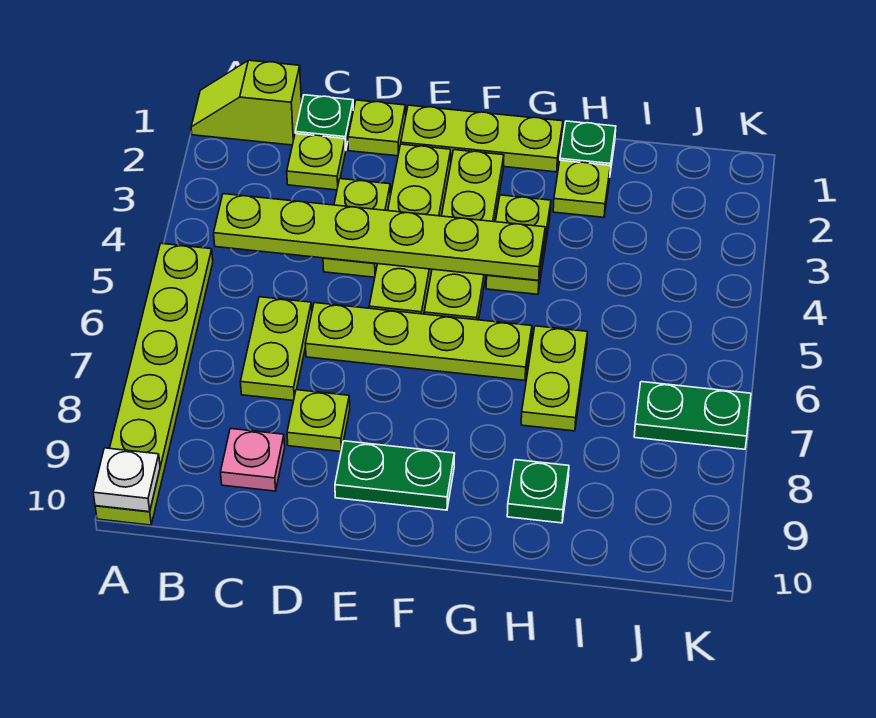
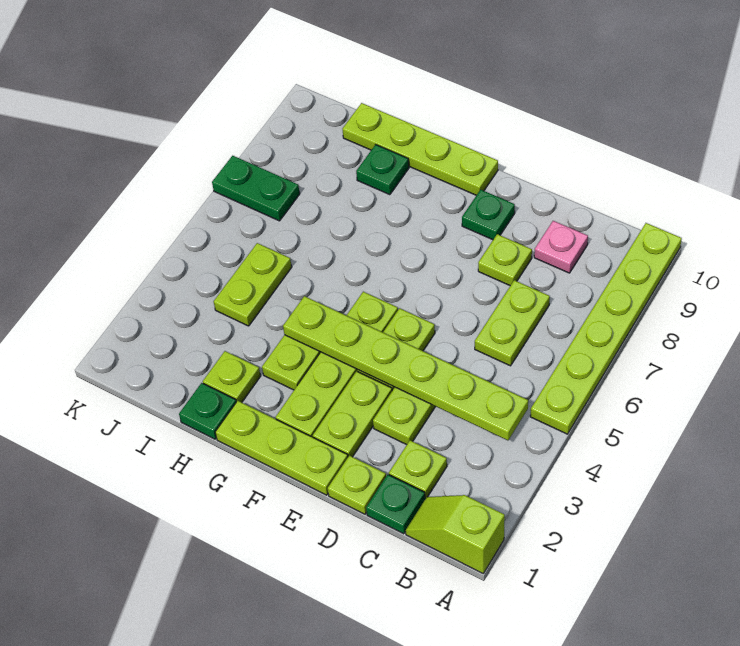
lime slope A1:B1 level 1 top B -> lime slope A1:B1 level 1 top A
white plate A10 level 2 -> none
lime plate D6:G6 level 1 -> lime plate F10:I10 level 1
green plate E9:F9 level 1 -> green plate E9 level 1
lime plate H6:H7 level 1 -> lime plate I4:I5 level 1

